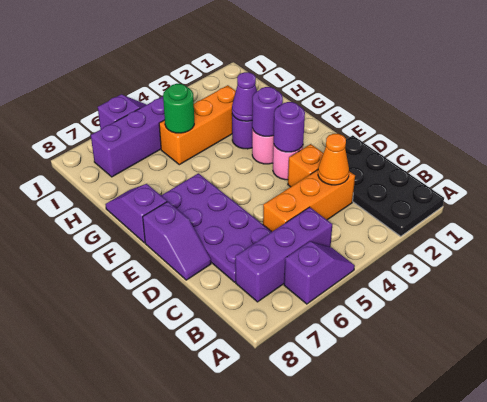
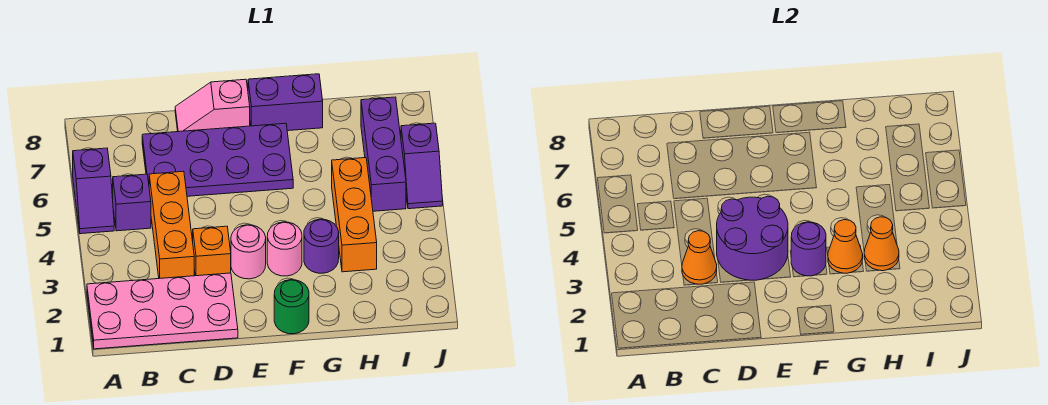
black plate A1:D2 level 1 -> pink plate A1:D2 level 1
purple brick B5:B7 level 1 -> purple brick B5 level 1
purple slope D8:E8 level 1 top E -> pink slope D8:E8 level 1 top E
purple round brick E3 level 2 -> purple round brick D3:E4 level 2
purple slope F8:G8 level 1 top F -> purple brick F8:G8 level 1
purple cone G3 level 2 -> orange cone G3 level 2
none -> orange cone H3 level 2
green round brick H5 level 2 -> green round brick F1 level 1

